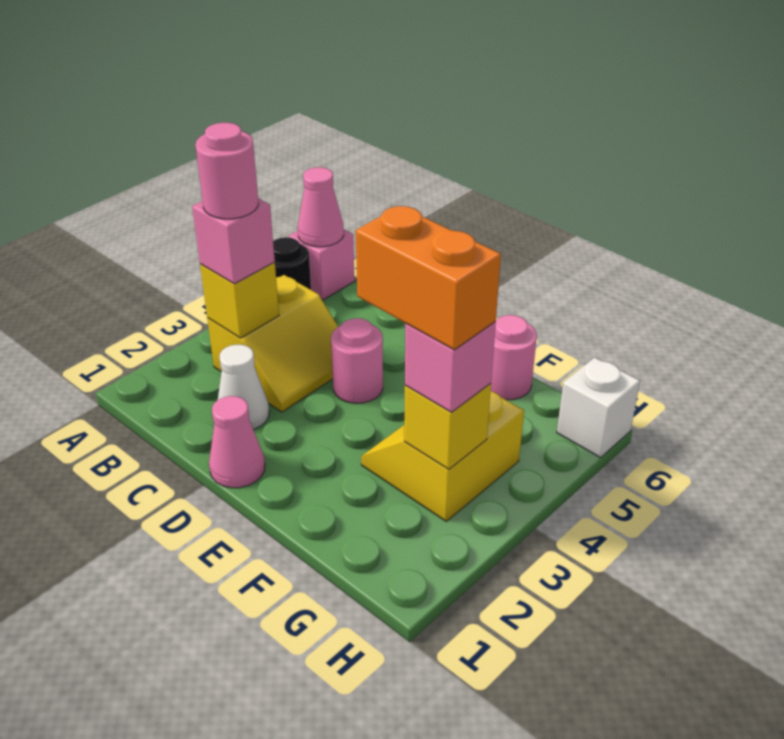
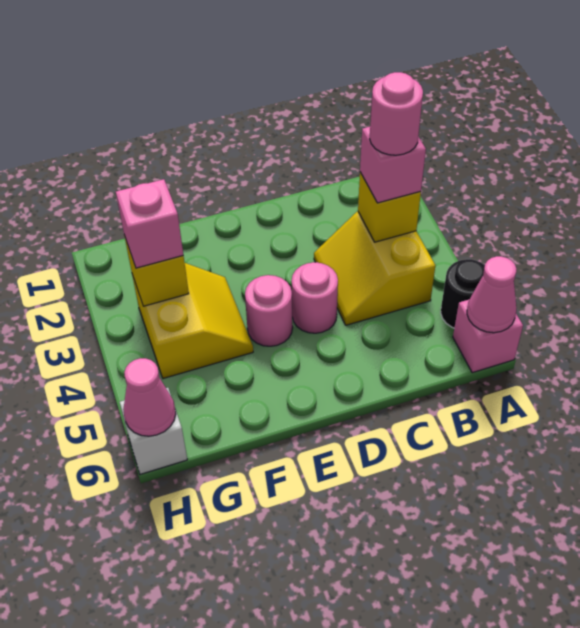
white cone C2 level 1 -> none
pink cone D1 level 1 -> pink cone H6 level 2
orange brick F3:G3 level 4 -> none
pink round brick F6 level 1 -> pink round brick E4 level 1

